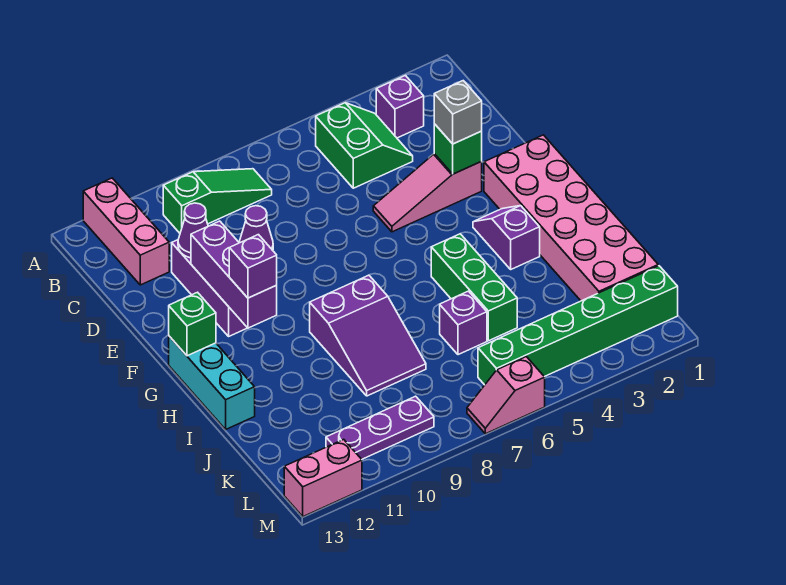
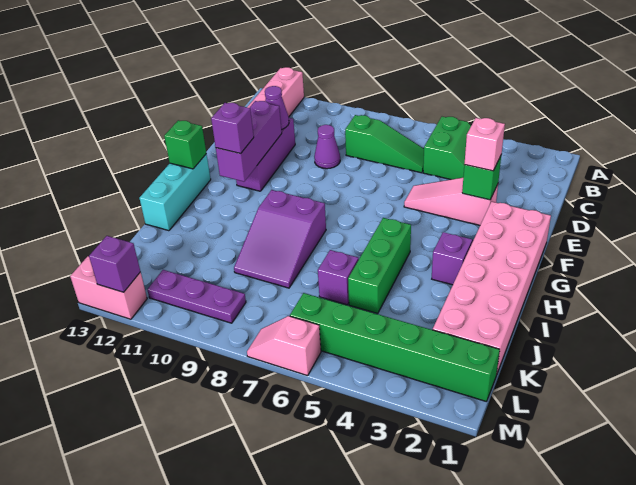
purple brick B3 level 1 -> purple brick M12 level 2
green slope B8:B10 level 1 top 10 -> green slope C6:C8 level 1 top 8
grey brick E3 level 3 -> pink brick E3 level 3

